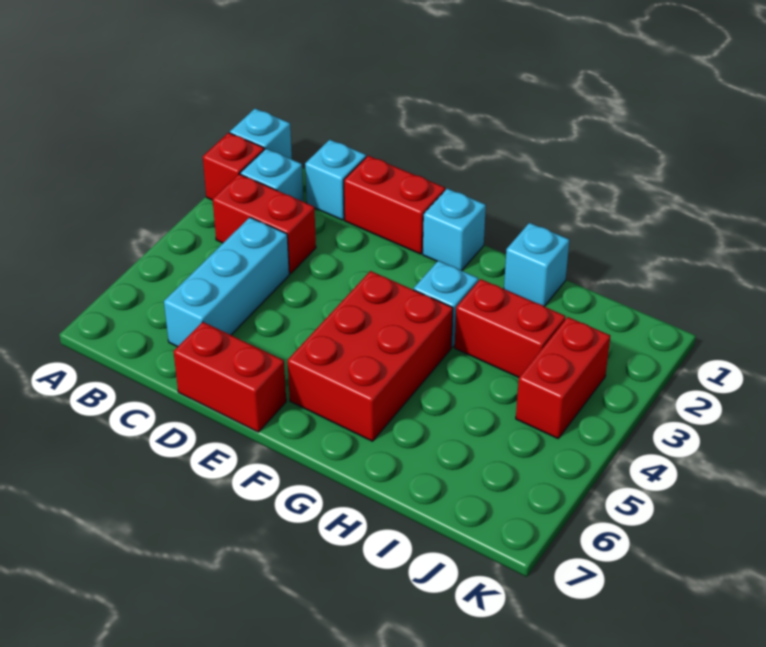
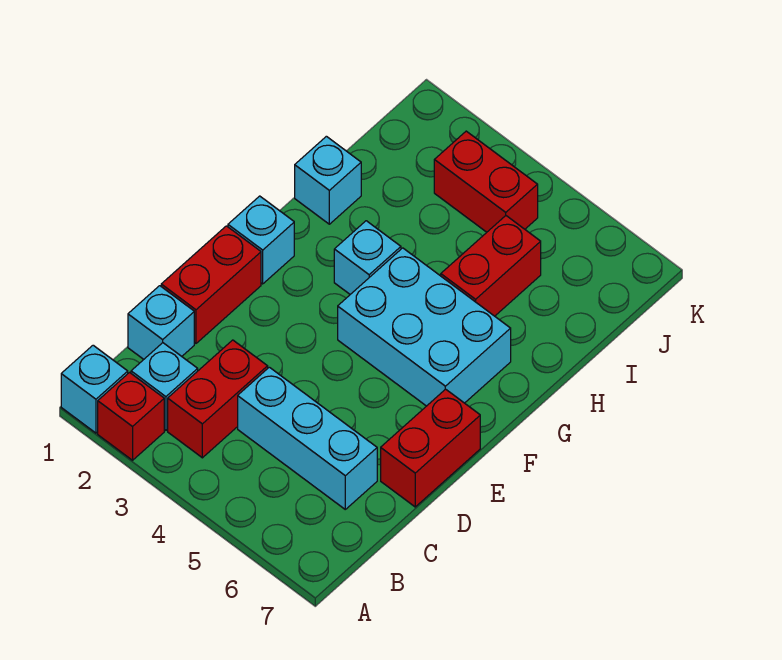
red brick F4:G6 level 1 -> cyan brick F4:G6 level 1
red brick H3:I3 level 1 -> red brick H5:I5 level 1

